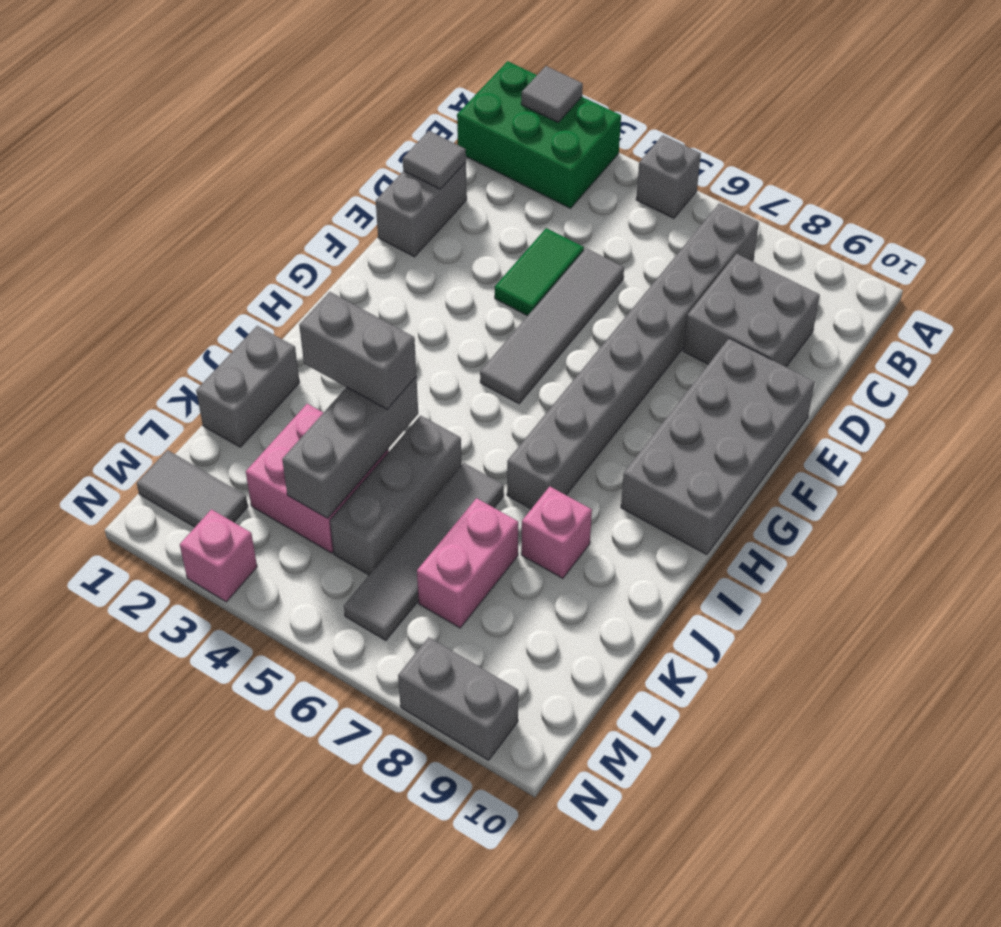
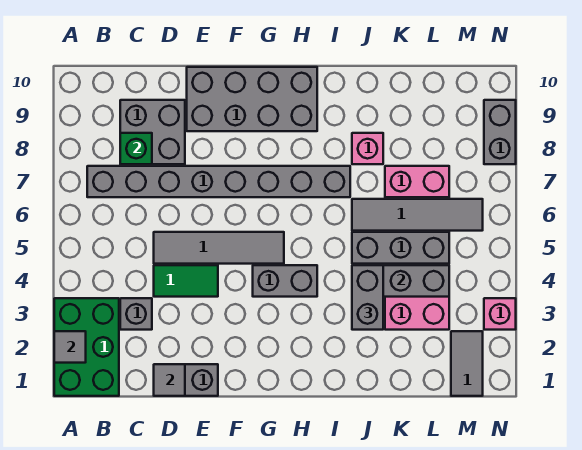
grey brick A5 level 1 -> grey brick C3 level 1
none -> green brick C8 level 2
grey brick J1:K1 level 1 -> grey brick G4:H4 level 1

